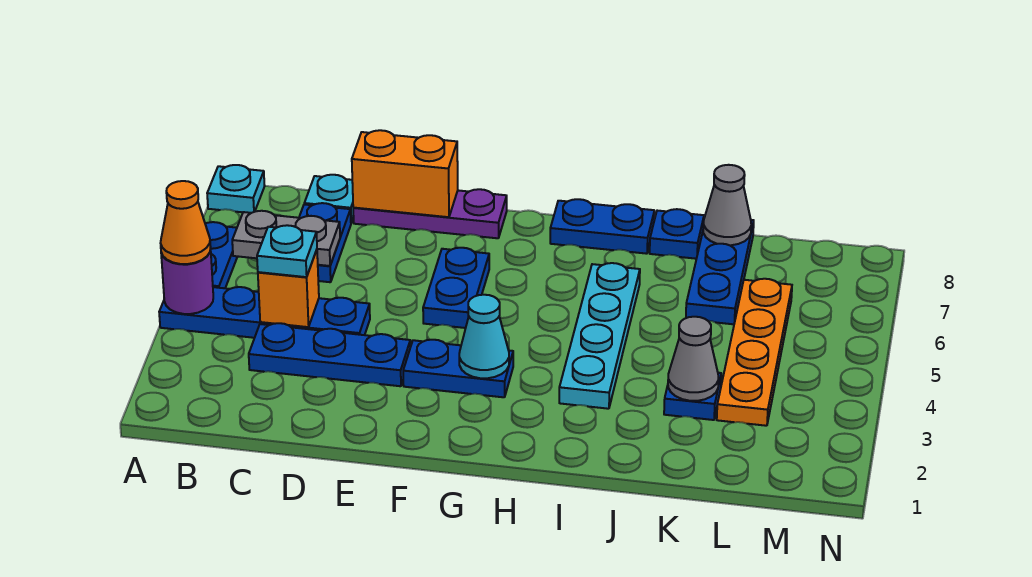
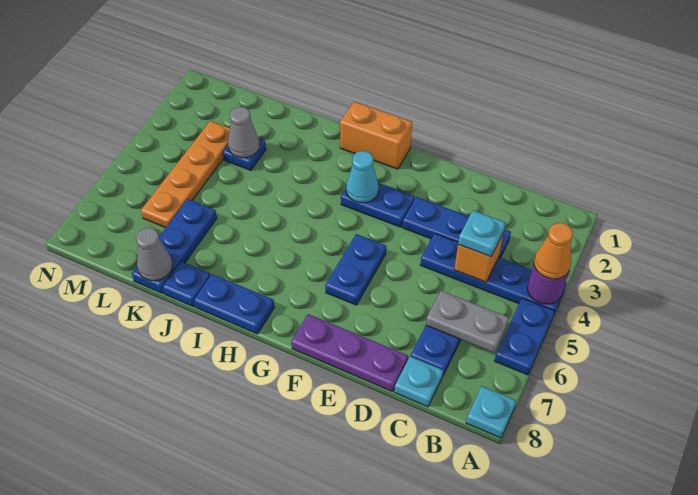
orange brick D8:E8 level 2 -> orange brick G1:H1 level 1
cyan plate I3:I6 level 1 -> none

